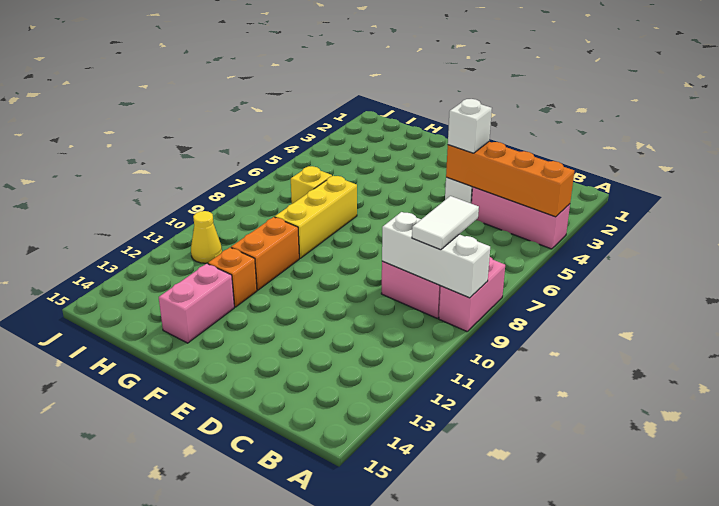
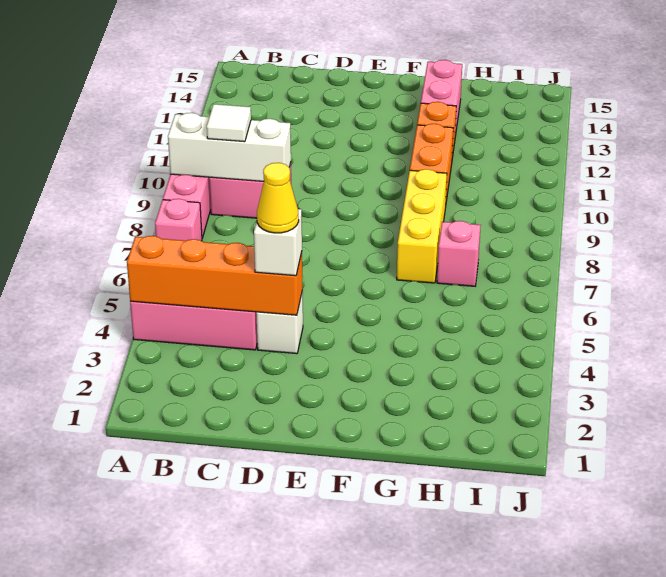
none -> pink brick A7 level 1
white tile B8:B9 level 3 -> white tile B9 level 3
yellow brick H7 level 1 -> pink brick H7 level 1
yellow cone I11 level 1 -> yellow cone D4 level 4

